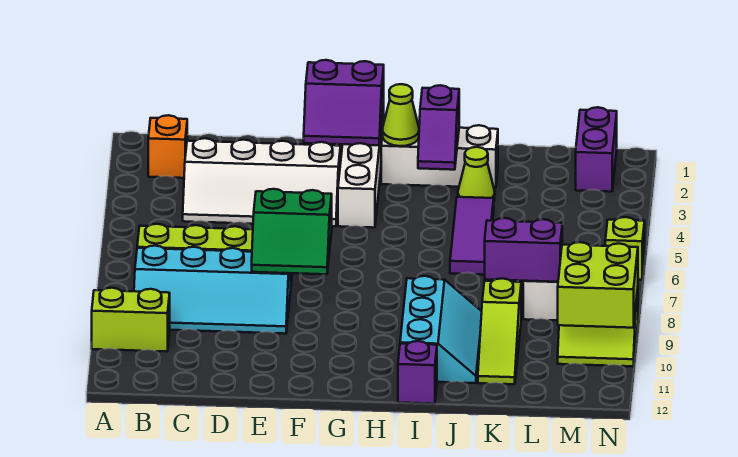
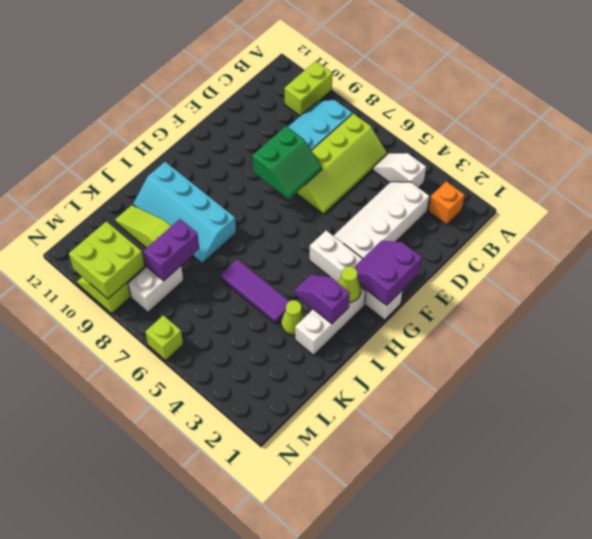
none -> white slope B4:B5 level 1 top 4
green slope E7:F8 level 2 top 7 -> green slope E7:F8 level 2 top 8
cyan slope I9:J11 level 1 top I -> cyan slope I8:J11 level 1 top I
purple brick I12 level 1 -> none
purple brick M1:M2 level 1 -> none

